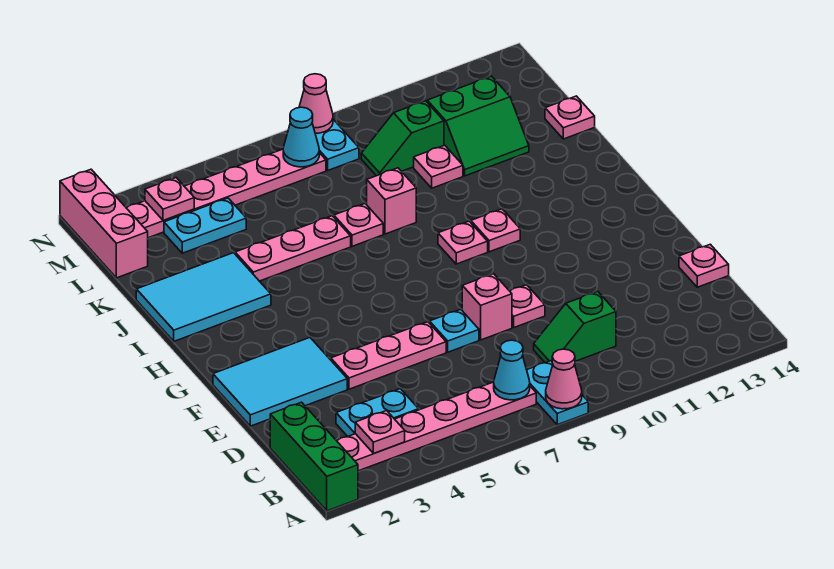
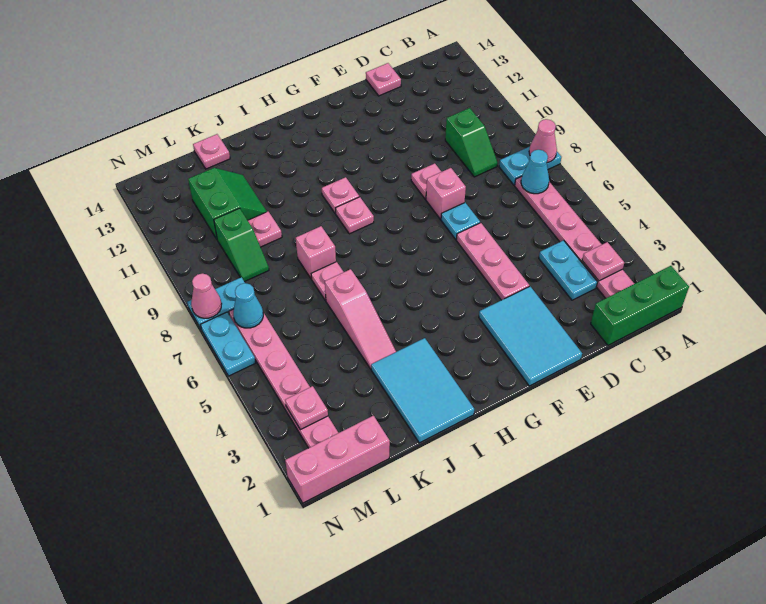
pink plate J4:J6 level 1 -> pink slope J4:J6 level 1 top 6
cyan plate L3:L4 level 1 -> cyan plate N6:N7 level 1

